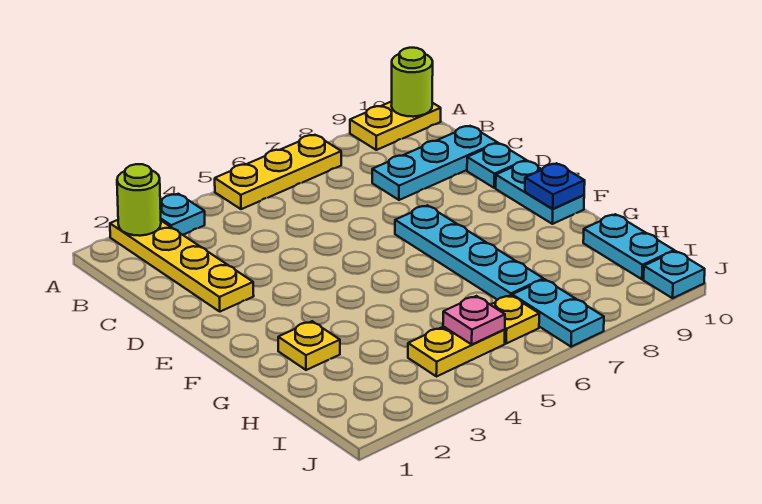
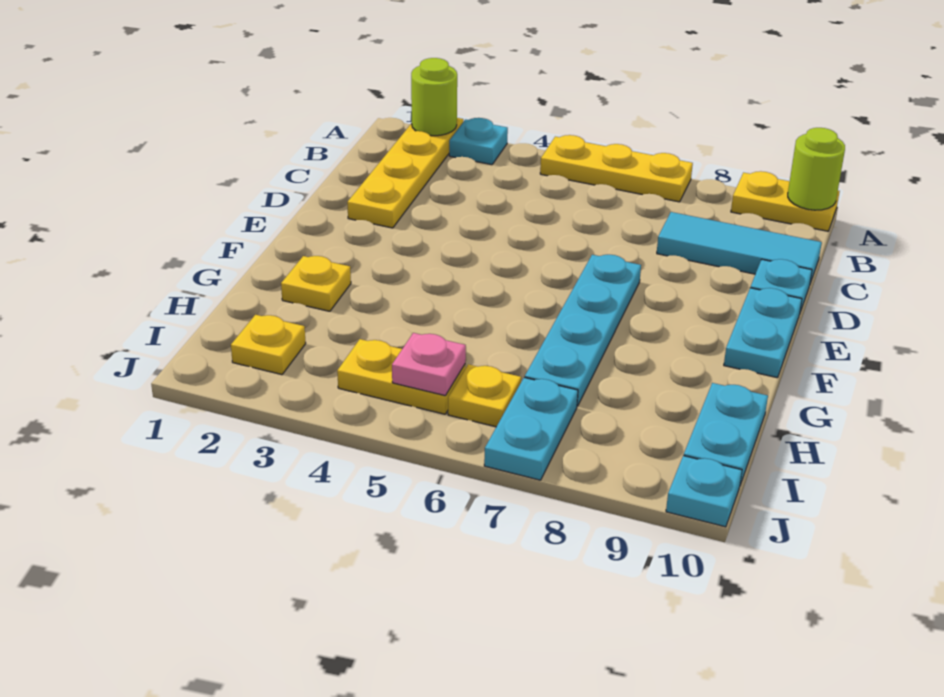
cyan plate C8:C10 level 1 -> cyan tile C8:C10 level 1
blue plate F10 level 2 -> none
none -> yellow plate I2 level 1

